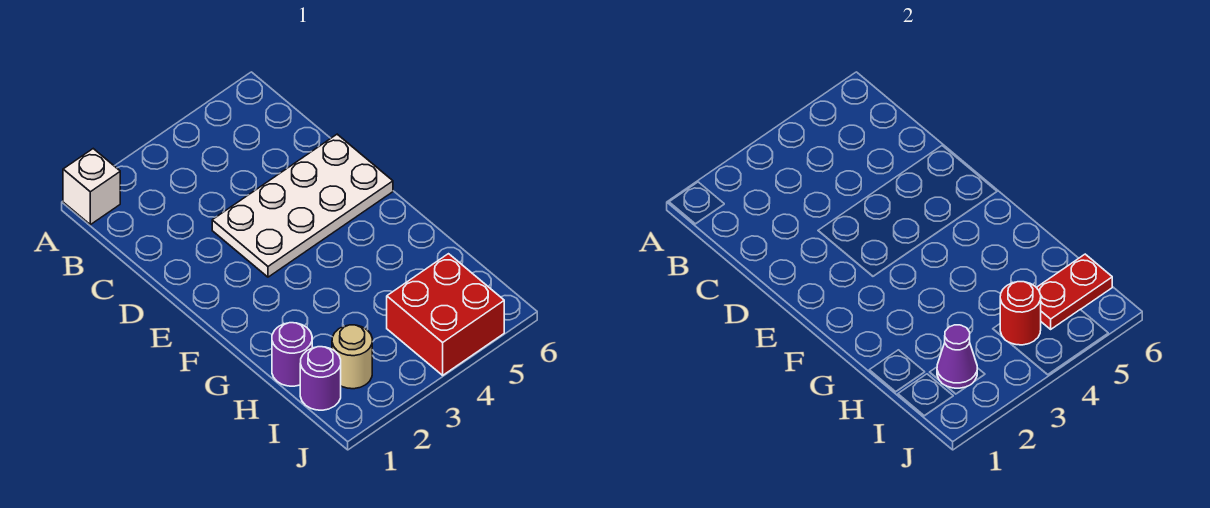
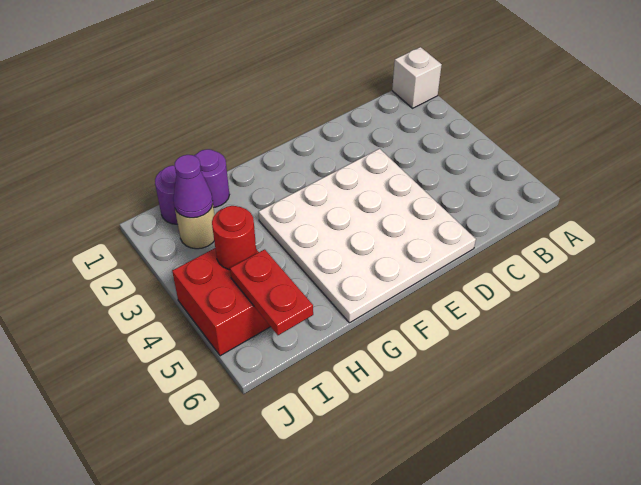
white plate D3:E6 level 1 -> white plate D3:G6 level 1

